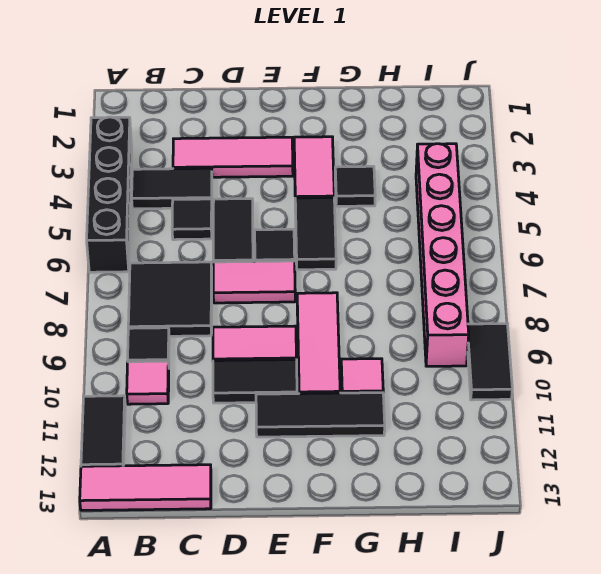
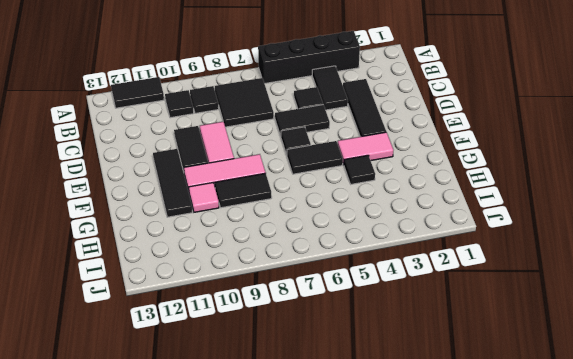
pink tile A13:C13 level 1 -> none
pink tile B10 level 1 -> black tile B10 level 1
pink tile C3:E3 level 1 -> black tile C3:E3 level 1
pink tile D7:E7 level 1 -> none
pink brick I4:I9 level 1 -> none
black tile J9:J10 level 1 -> black tile G8:G9 level 1

